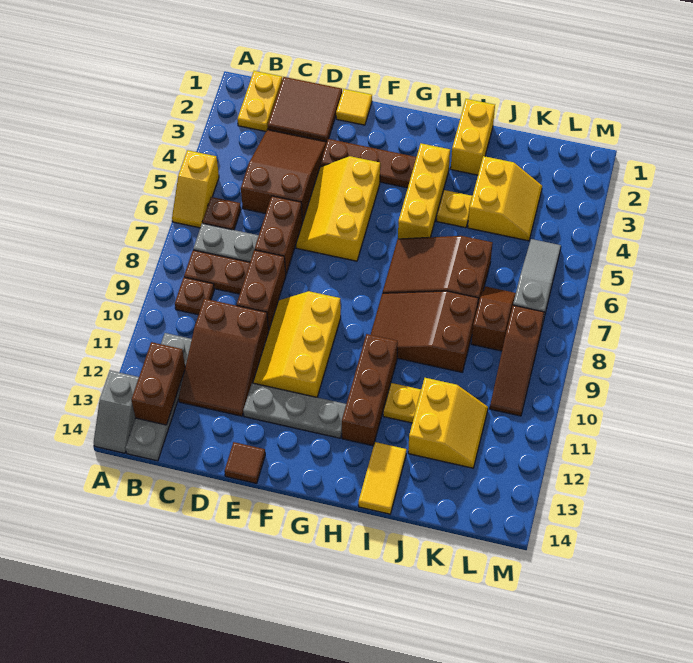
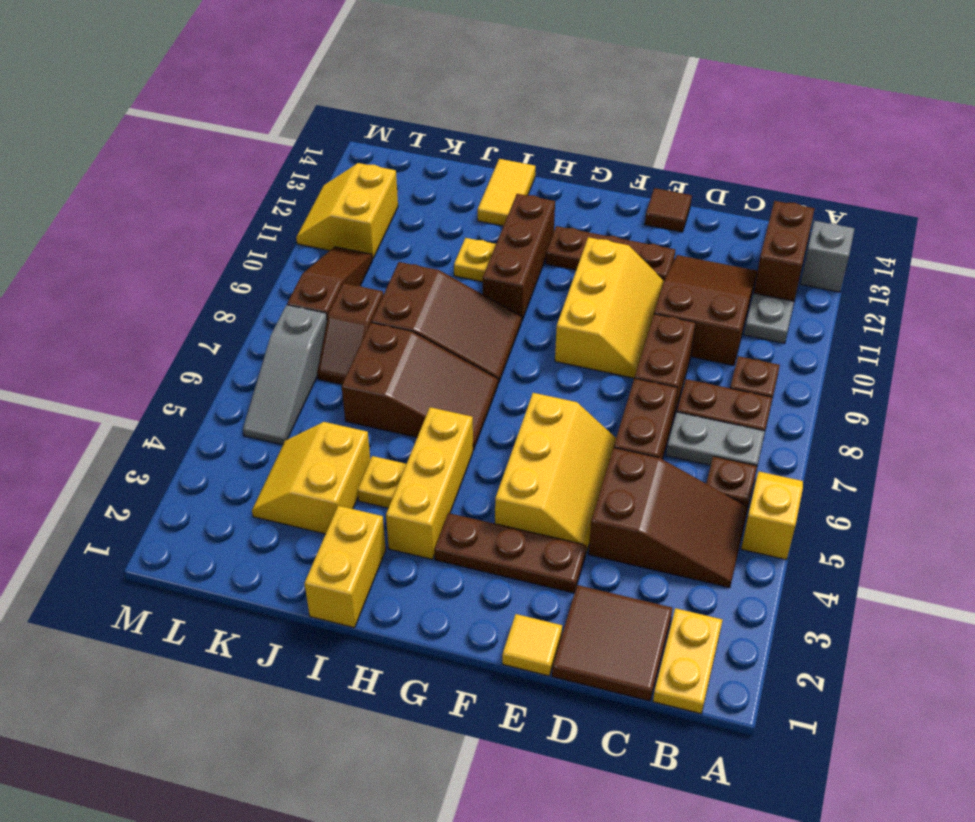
brown slope C3:D5 level 1 top 5 -> brown slope B4:D5 level 1 top D
grey plate E12:G12 level 1 -> brown plate E12:G12 level 1
yellow slope J11:K12 level 1 top J -> yellow slope L11:M12 level 1 top L

